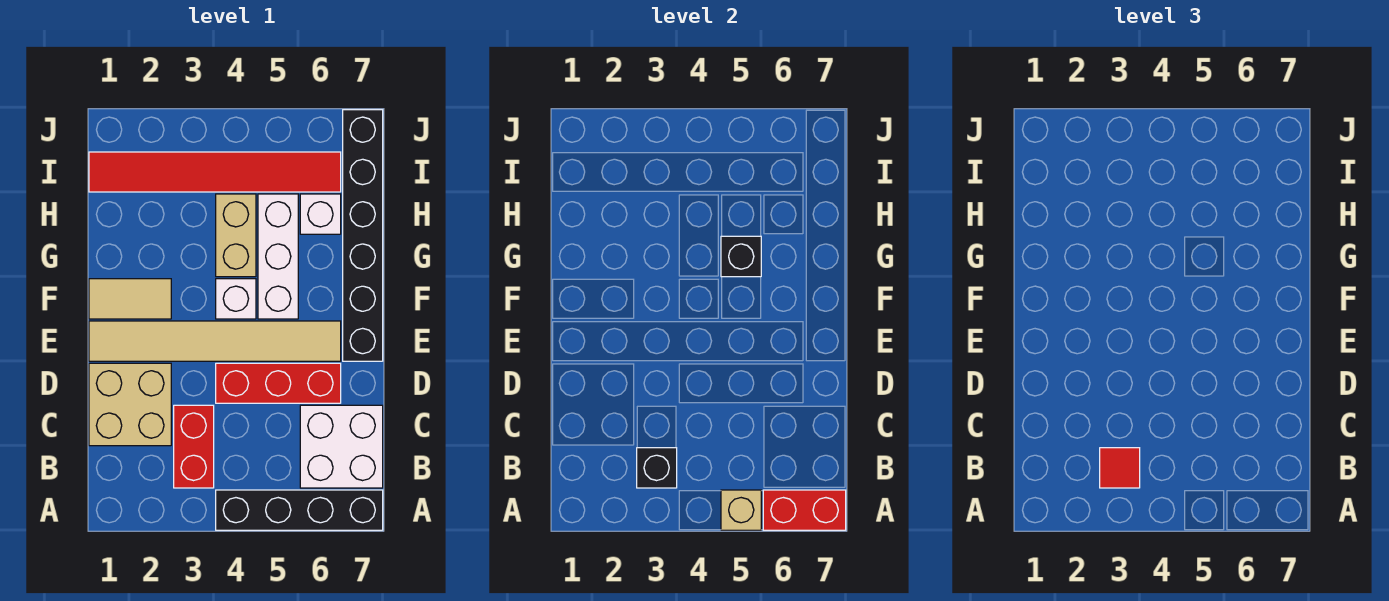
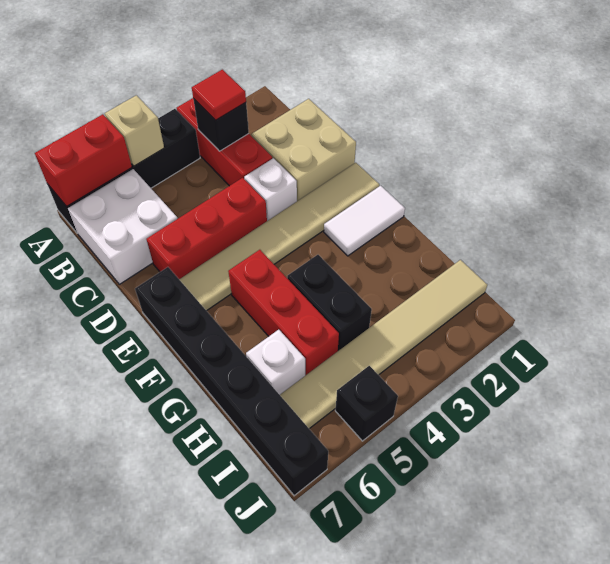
red brick B3:C3 level 1 -> red brick A3:C3 level 1
tan tile F1:F2 level 1 -> white tile F1:F2 level 1
white brick F4 level 1 -> white brick D3 level 1
white brick F5:H5 level 1 -> red brick F5:H5 level 1
tan brick G4:H4 level 1 -> black brick G4:H4 level 1
black brick G5 level 2 -> black brick J5 level 1
red tile I1:I6 level 1 -> tan tile I1:I6 level 1

